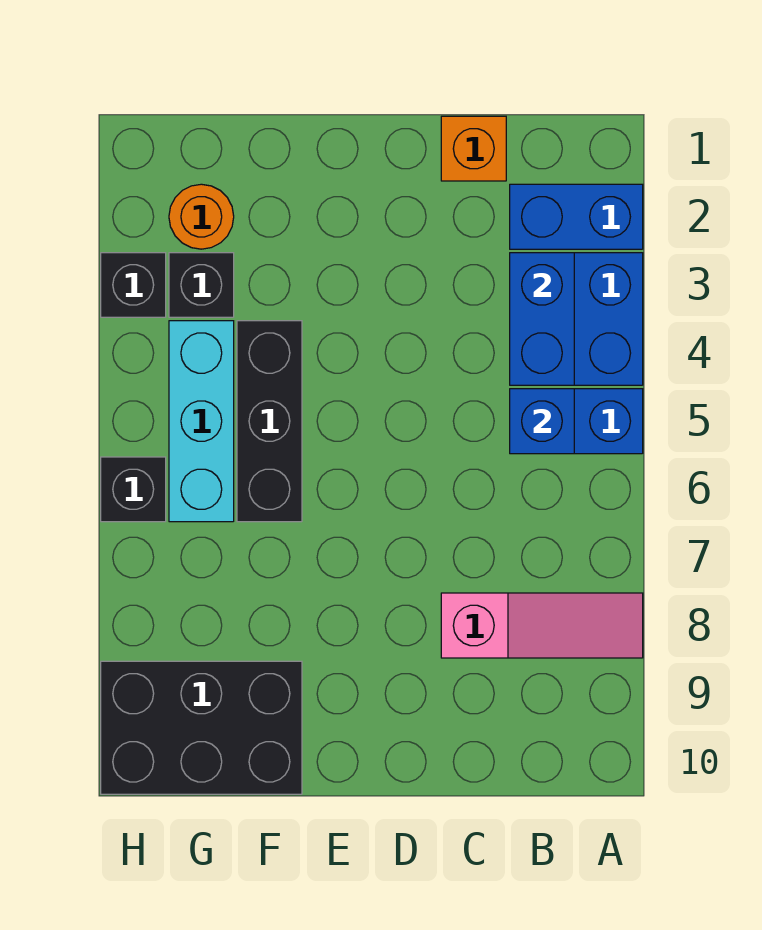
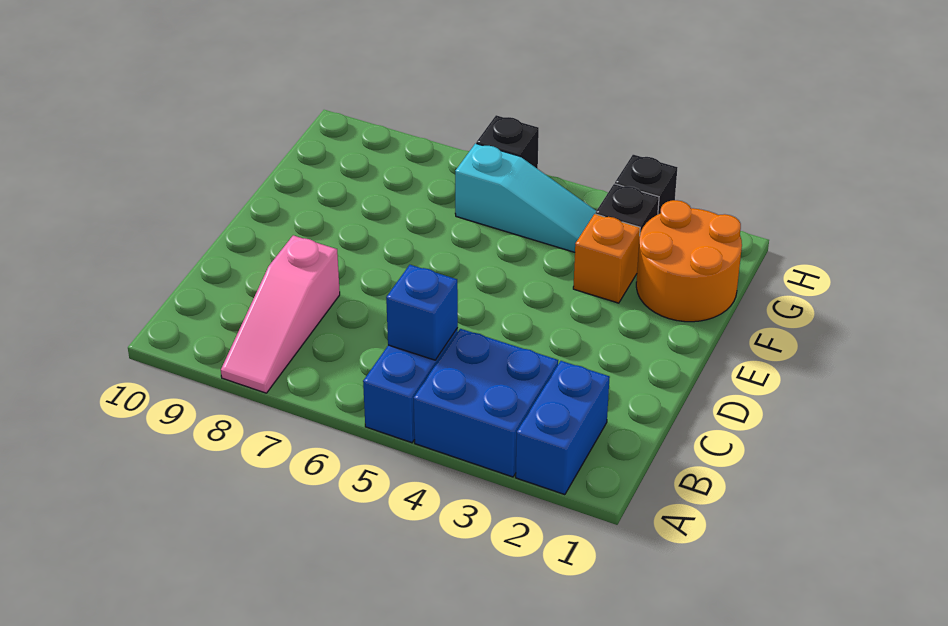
blue brick B3:B4 level 2 -> none
orange brick C1 level 1 -> orange brick F3 level 1
black brick F4:F6 level 1 -> none
black brick F9:H10 level 1 -> none
orange round brick G2 level 1 -> orange round brick F1:G2 level 1
cyan brick G4:G6 level 1 -> cyan slope G4:G6 level 1 top 6

